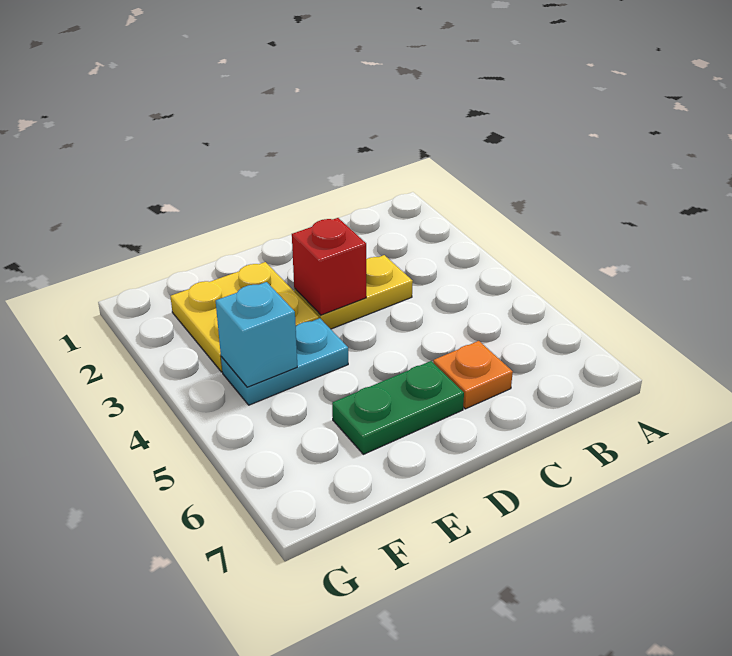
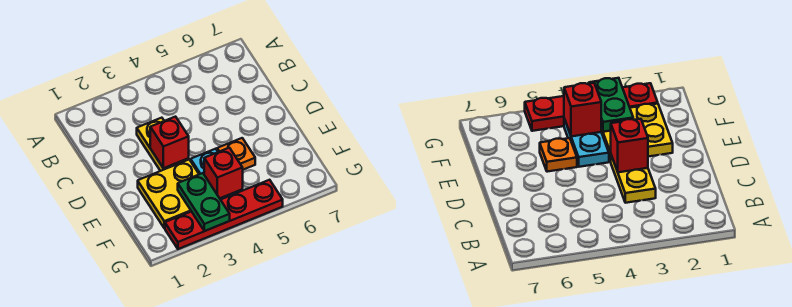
orange plate C6 level 1 -> orange plate E5 level 1
green plate D6:E6 level 1 -> green plate F3:G3 level 2
cyan brick F4 level 2 -> red brick F4 level 2
none -> red plate G2:G5 level 1

